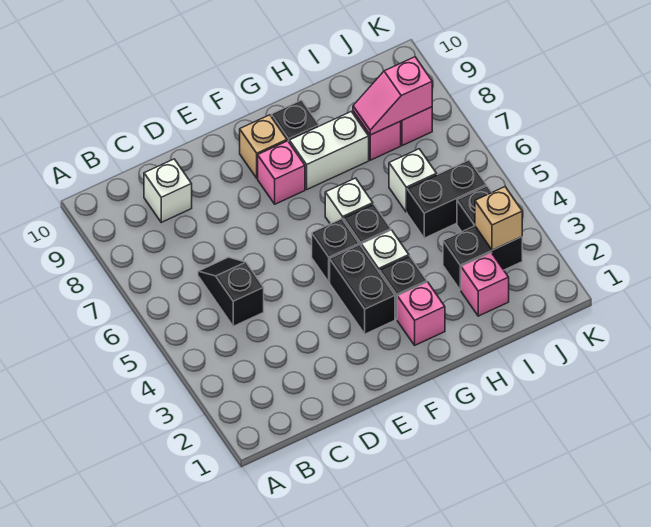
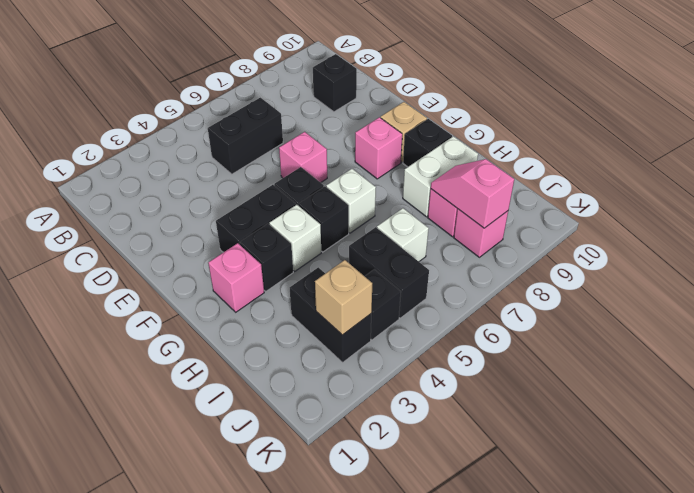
black slope C5:C6 level 1 top 5 -> black brick C5:C6 level 1
white brick C9 level 1 -> black brick C9 level 1
white brick G8:H8 level 1 -> white brick H8:H9 level 1
pink brick I2 level 1 -> pink brick E6 level 1

